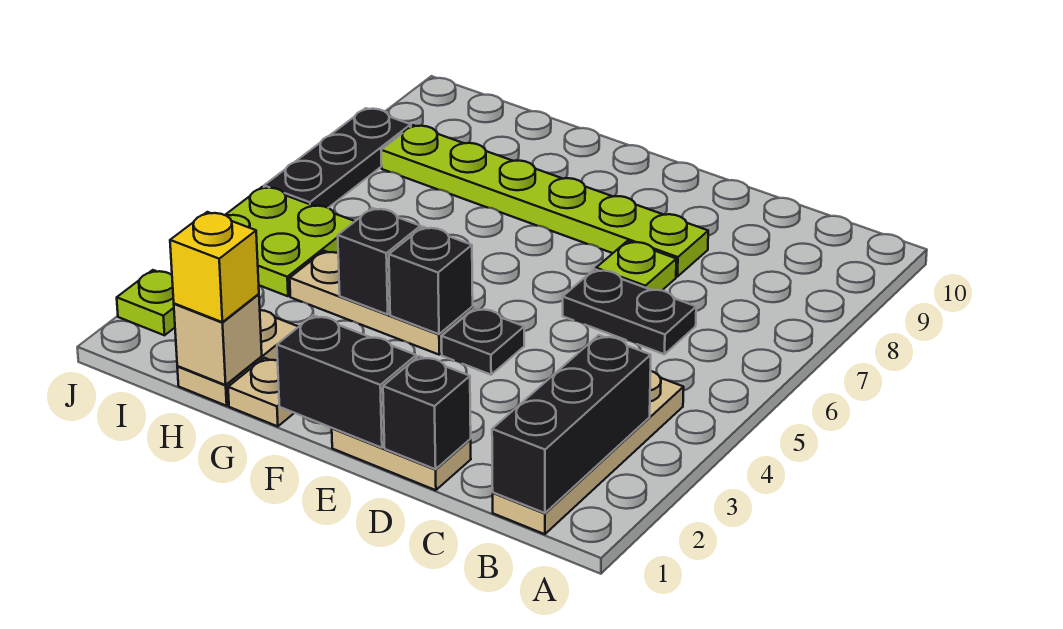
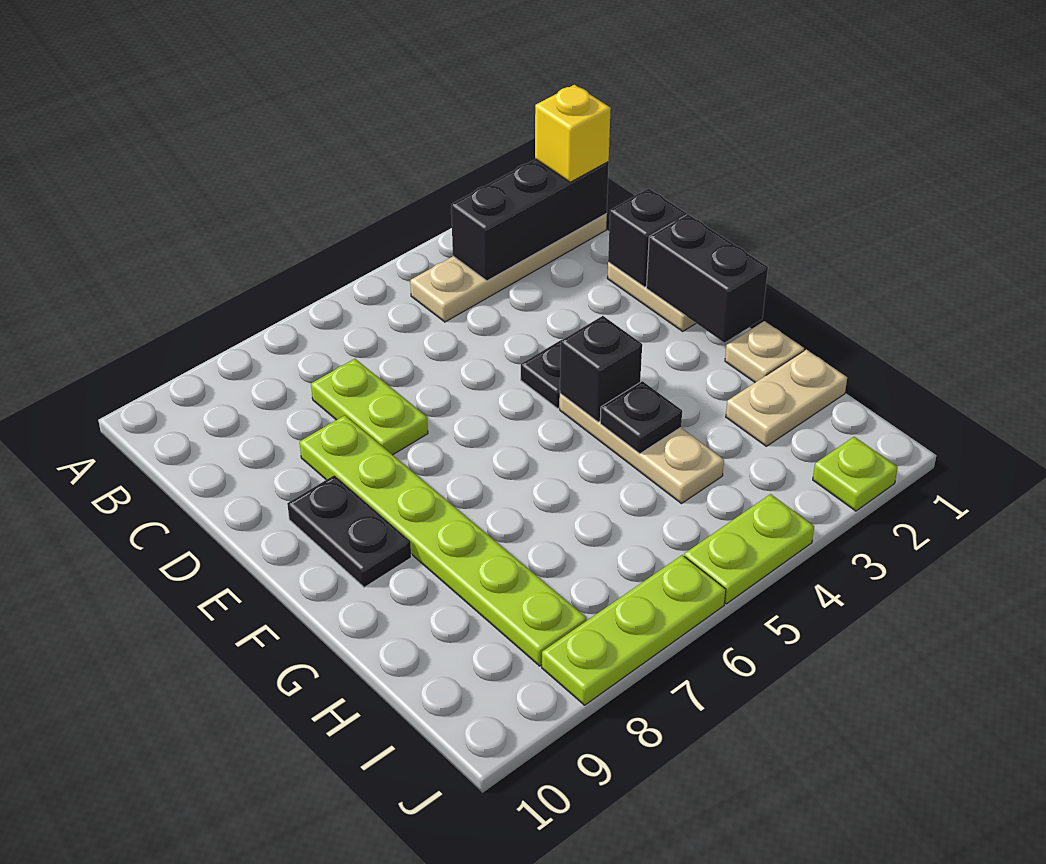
black plate C6:D6 level 1 -> black plate E9:F9 level 1
lime plate D7 level 1 -> lime plate C7:D7 level 1
black brick G4 level 2 -> black plate G4 level 2
tan brick H1 level 2 -> none
yellow brick H1 level 3 -> yellow brick B1 level 3
lime plate I4:J5 level 1 -> lime plate J4:J5 level 1
black plate J6:J8 level 1 -> lime plate J6:J8 level 1

